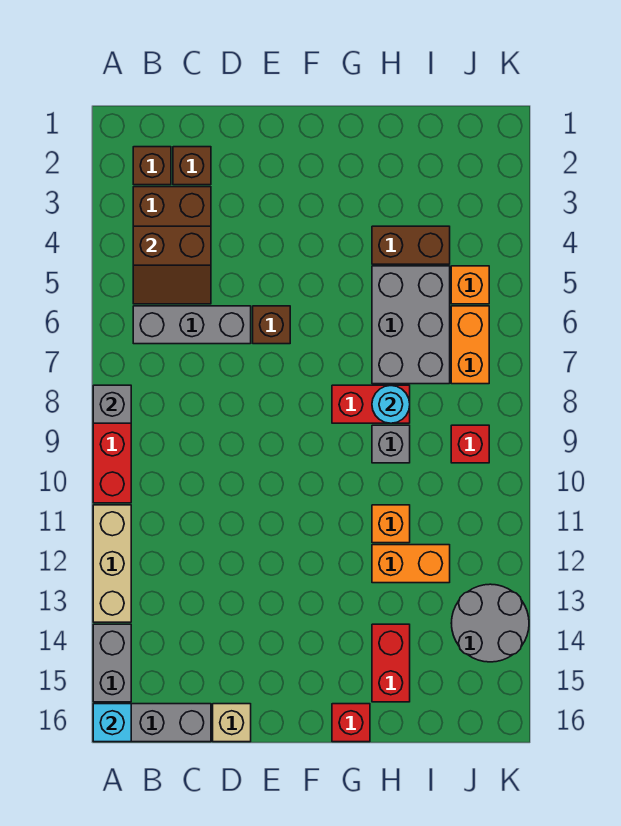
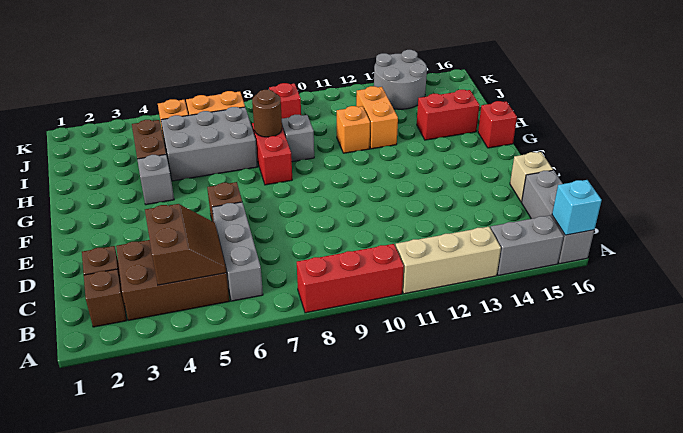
grey brick A8 level 2 -> grey brick G4 level 1
cyan round brick H8 level 2 -> brown round brick H8 level 2

